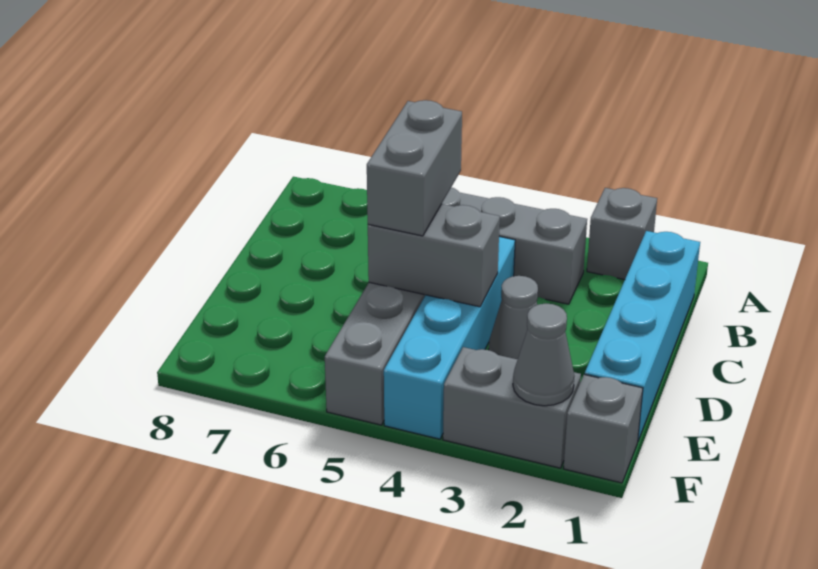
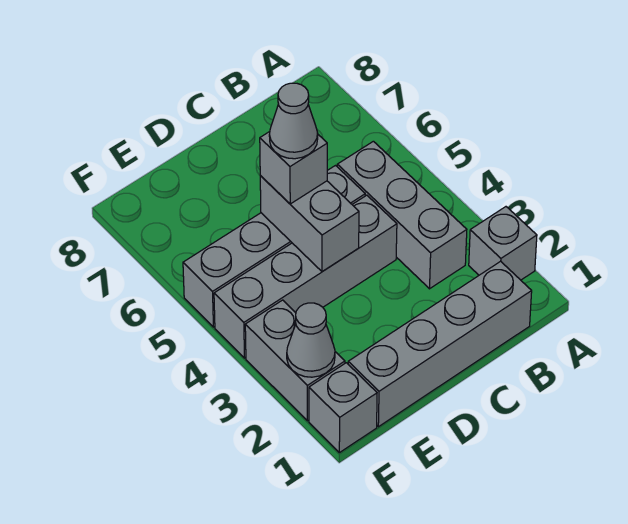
cyan brick B1:E1 level 1 -> grey brick B1:E1 level 1
cyan brick C4:F4 level 1 -> grey brick C4:F4 level 1
grey brick C5:D5 level 3 -> grey brick D5 level 3
grey cone D3 level 1 -> grey cone D5 level 4

